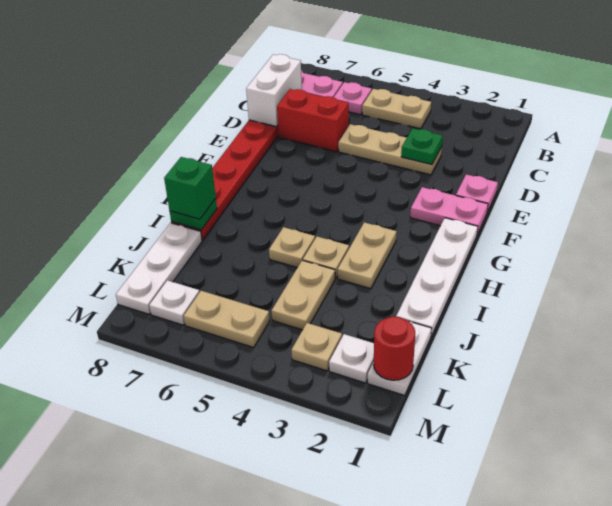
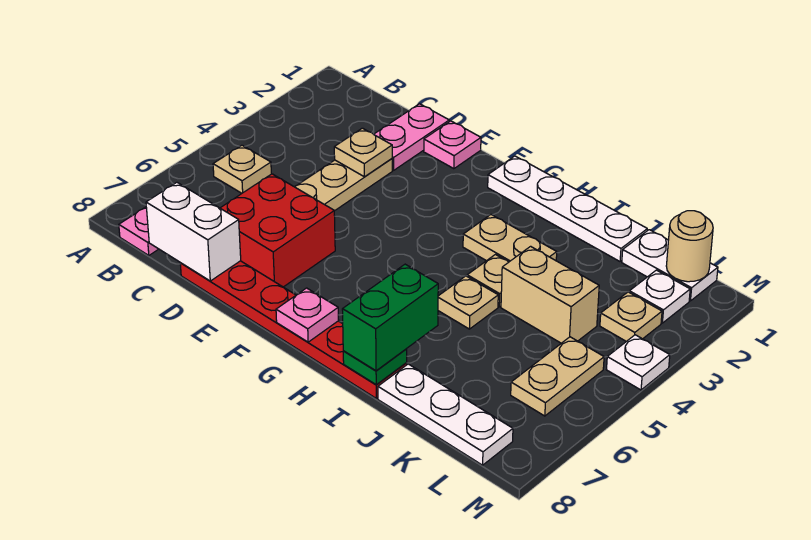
tan plate B4:B5 level 1 -> tan plate B5 level 1
pink plate B6 level 1 -> pink plate G8 level 2
green plate D3 level 2 -> tan plate D3 level 2
red brick D6:D7 level 1 -> red brick D6:E7 level 1
pink plate F1:F2 level 1 -> pink plate D1:D2 level 1
green brick I8 level 3 -> green brick I7:I8 level 3
tan plate J4:K4 level 1 -> tan brick J4:K4 level 1
red round brick L1 level 2 -> tan round brick L1 level 2
white plate L7 level 1 -> white plate M4 level 1

